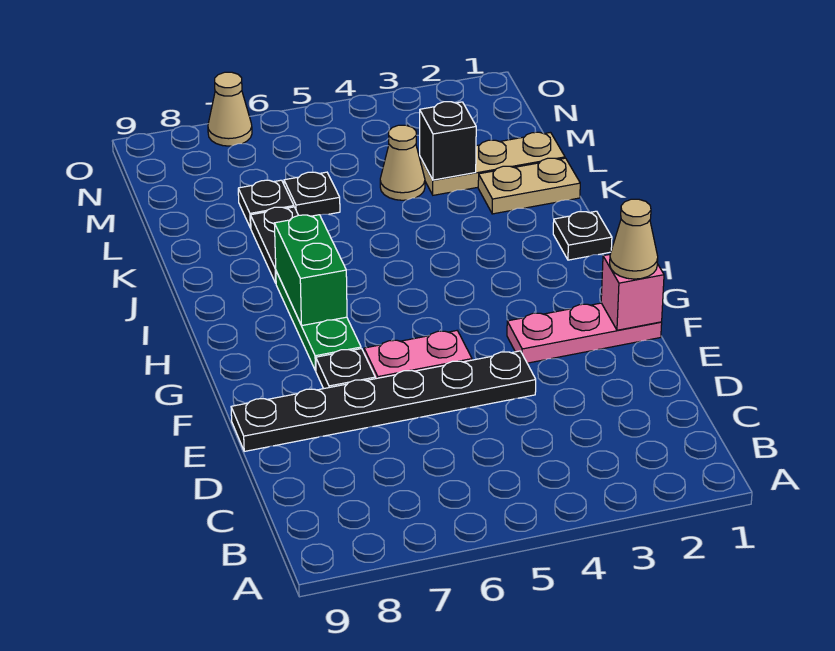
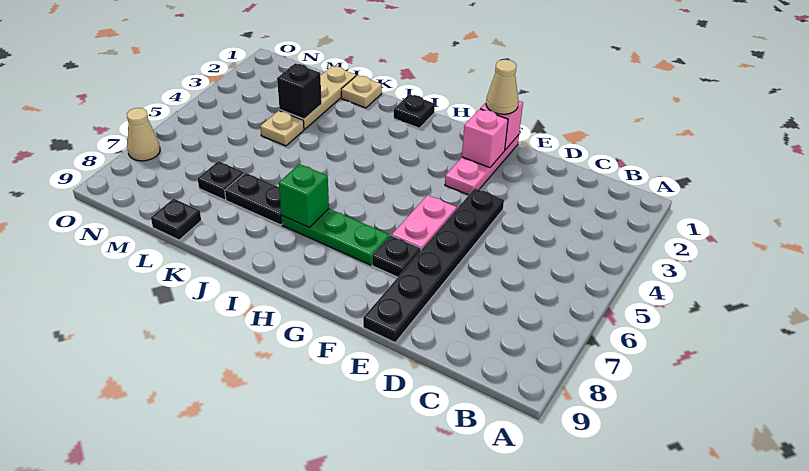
none -> pink brick F2 level 2
green brick H7:I7 level 2 -> green brick I7 level 2
tan plate K1:K2 level 1 -> tan plate K1 level 1
tan cone L4 level 1 -> tan plate L4 level 1
black plate L6 level 1 -> black plate L9 level 1

